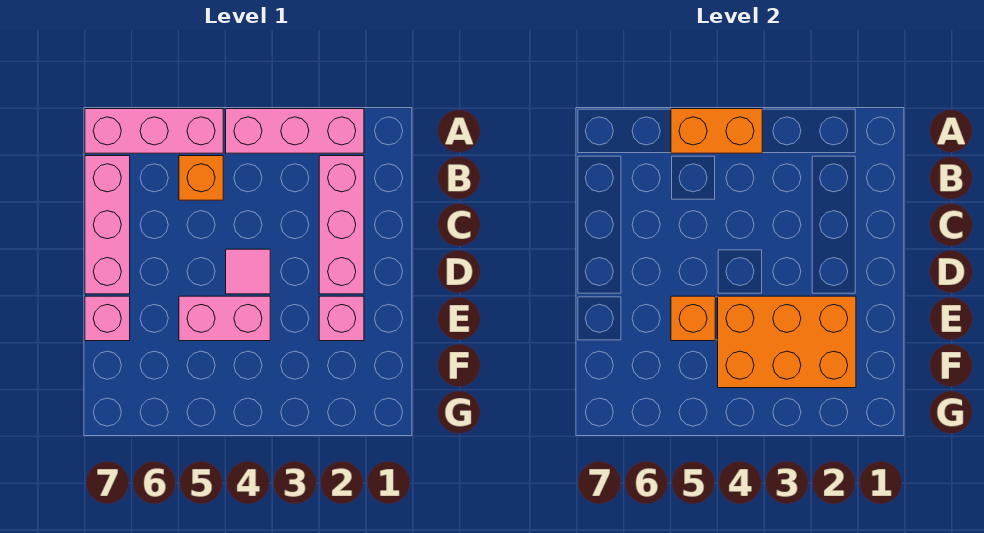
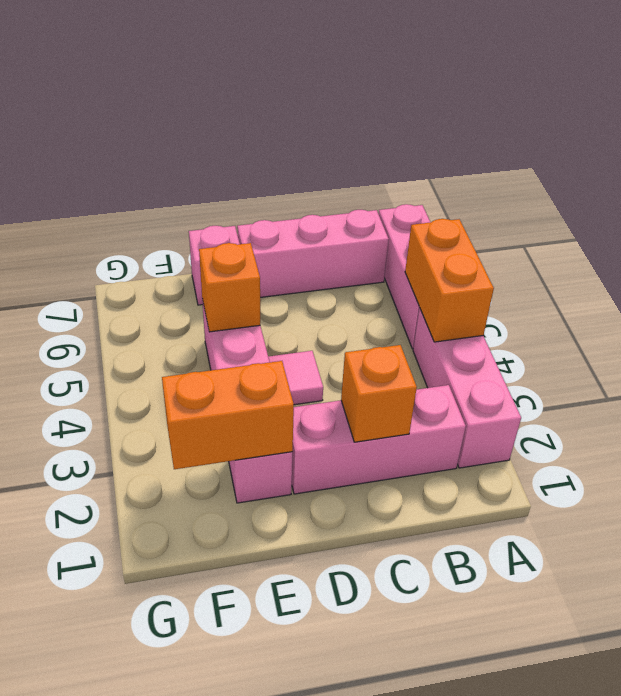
orange brick B5 level 1 -> orange brick C2 level 2
orange brick E2:F4 level 2 -> orange brick E2:F2 level 2

